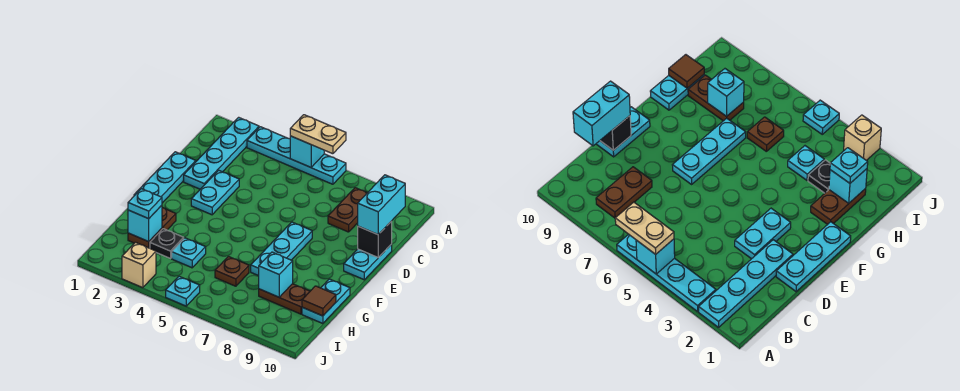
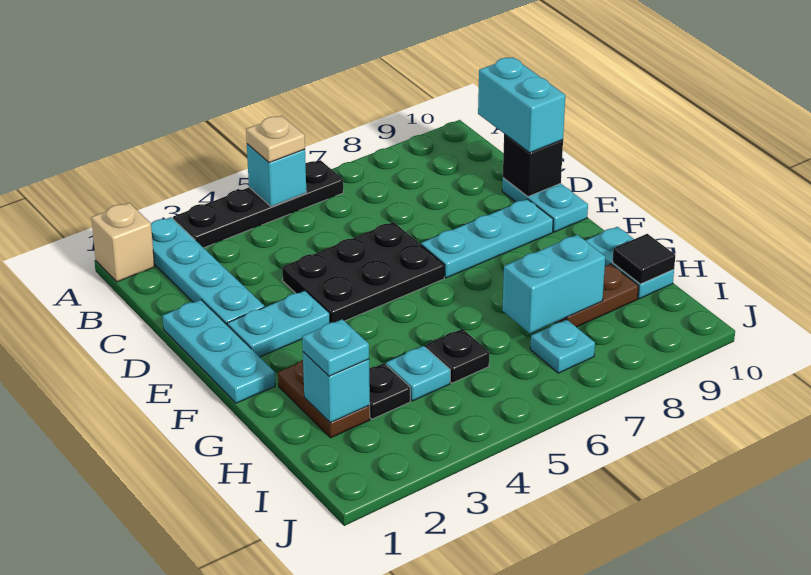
cyan plate A3:A6 level 1 -> black plate A3:A6 level 1
tan plate A5:A6 level 3 -> tan plate A5 level 3
brown plate B8:C8 level 1 -> none
cyan plate D3:E3 level 1 -> cyan plate E2:E3 level 1
none -> black plate D4:E6 level 1
cyan plate E7:G7 level 1 -> cyan plate E7:E9 level 1
none -> black plate H5 level 1
brown plate H6 level 1 -> none
cyan brick H8 level 2 -> cyan brick H7:H8 level 2
brown tile H10 level 2 -> black tile H10 level 2
tan brick J3 level 1 -> tan brick A1 level 1
cyan plate J5 level 1 -> cyan plate I7 level 1

